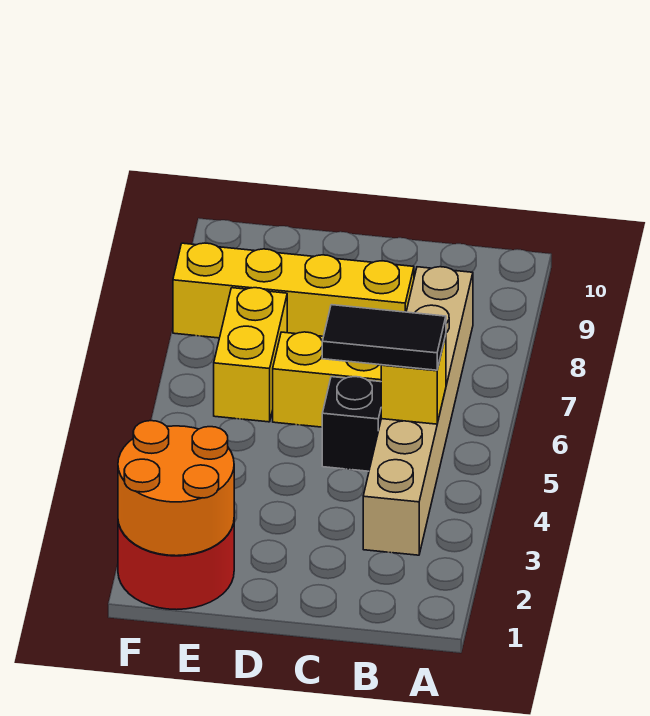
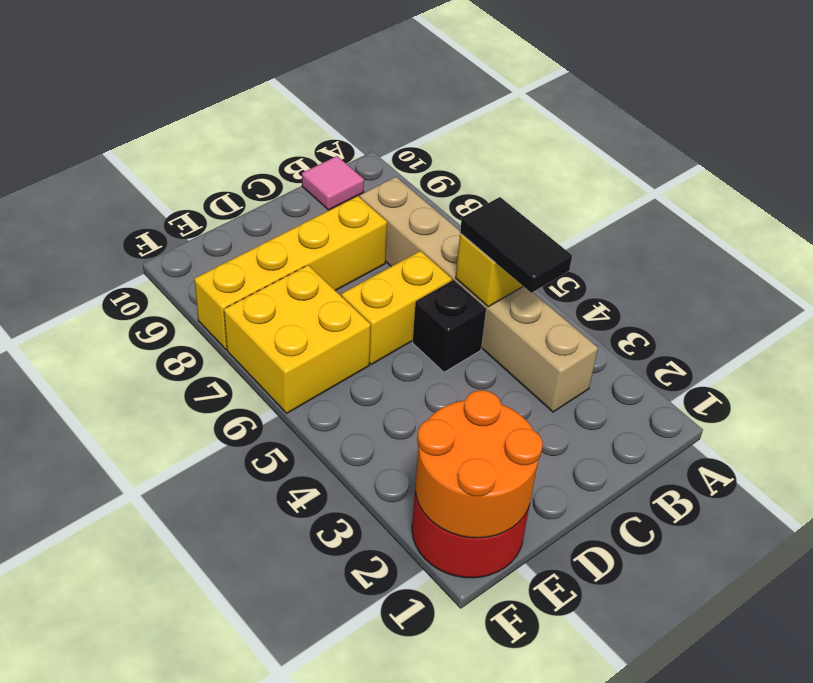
black tile B5:C5 level 3 -> black tile B4:B5 level 3
none -> pink tile B10 level 1
yellow brick E6:E7 level 1 -> yellow brick E6:F7 level 1

